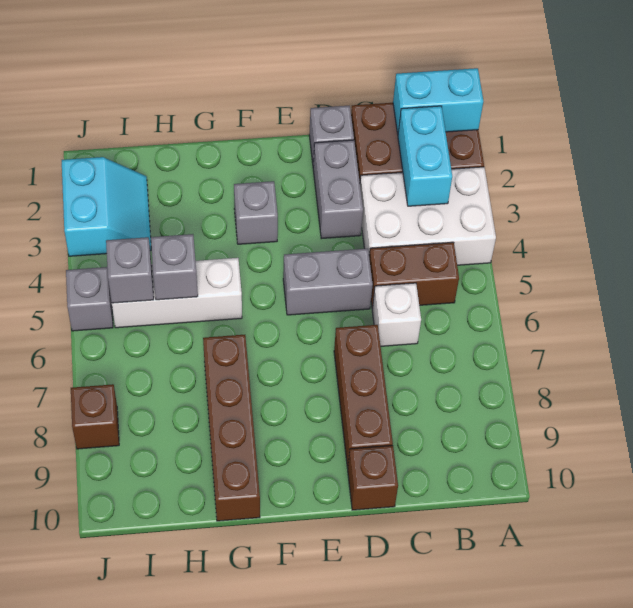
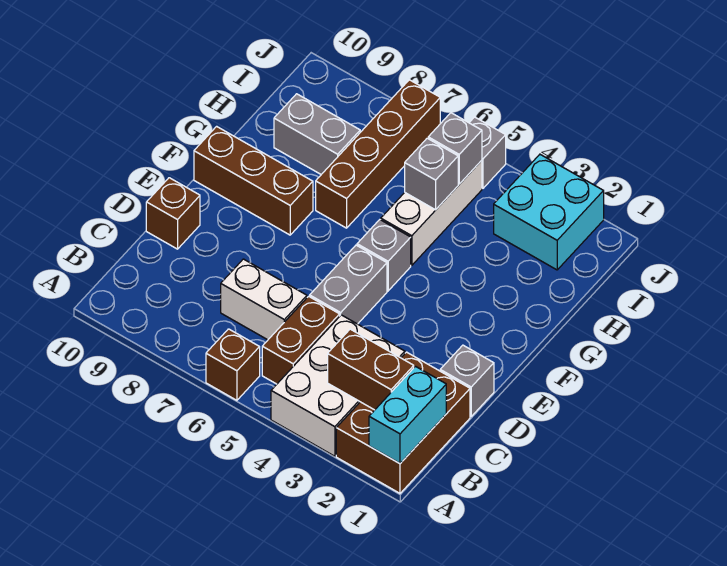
cyan brick B2:B3 level 2 -> brown brick B2:B3 level 2
white brick C6 level 1 -> white brick C6:C7 level 1
grey brick D2:D3 level 1 -> grey brick H8:H9 level 1
brown brick D7:D9 level 1 -> brown brick F8:F10 level 1
grey brick F3 level 1 -> grey brick F5 level 1
brown brick G7:G10 level 1 -> brown brick G7:J7 level 1
cyan slope I2:J3 level 1 top J -> cyan brick I2:J3 level 1
brown brick J8 level 1 -> brown brick A6 level 1

